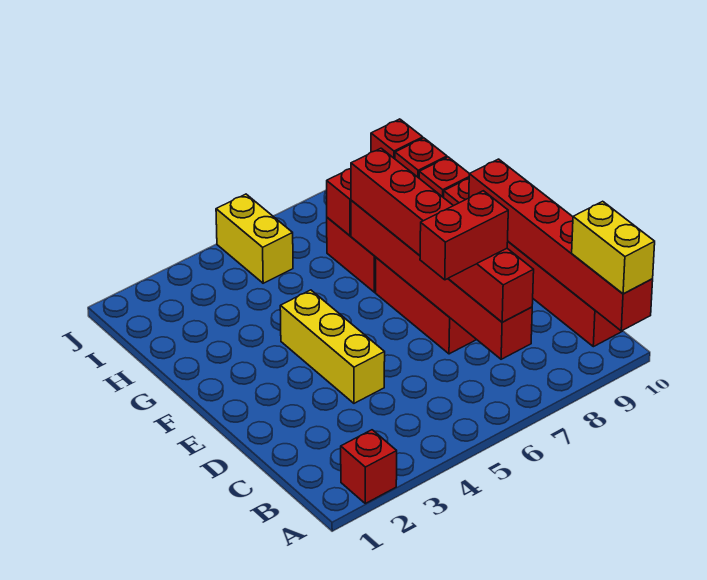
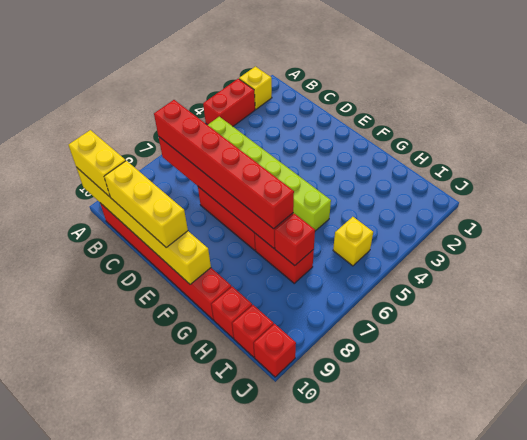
red brick A2 level 1 -> yellow brick A2 level 1
red brick A10:F10 level 2 -> yellow brick A10:F10 level 2
none -> lime brick B5:G5 level 1
red brick C6:C7 level 4 -> red brick A3:A4 level 1
yellow brick D4:F4 level 1 -> yellow brick C10:E10 level 3
yellow brick I5:J5 level 1 -> yellow brick I5 level 1

